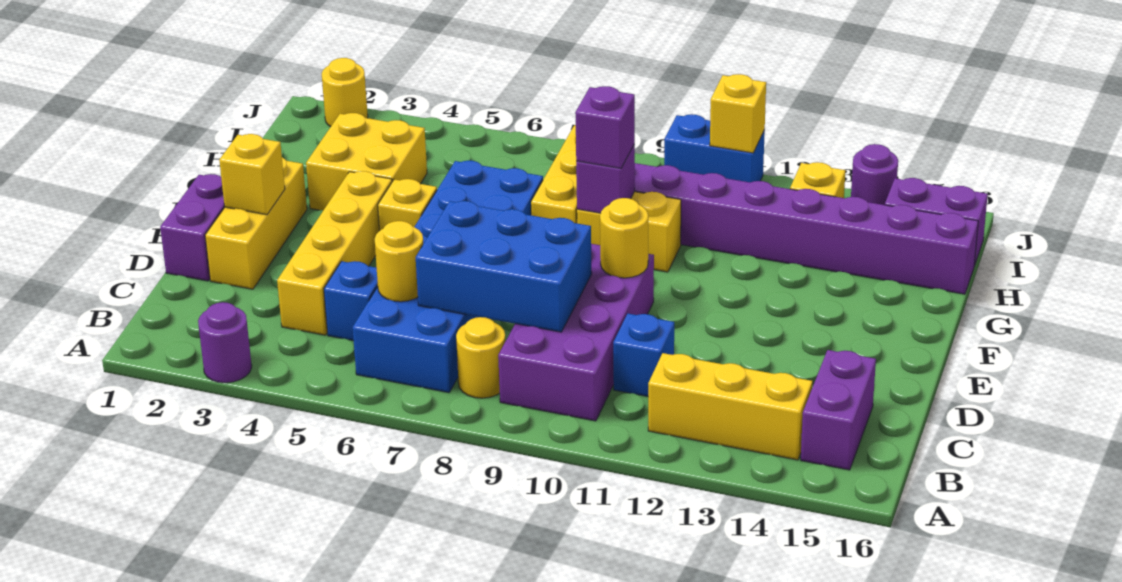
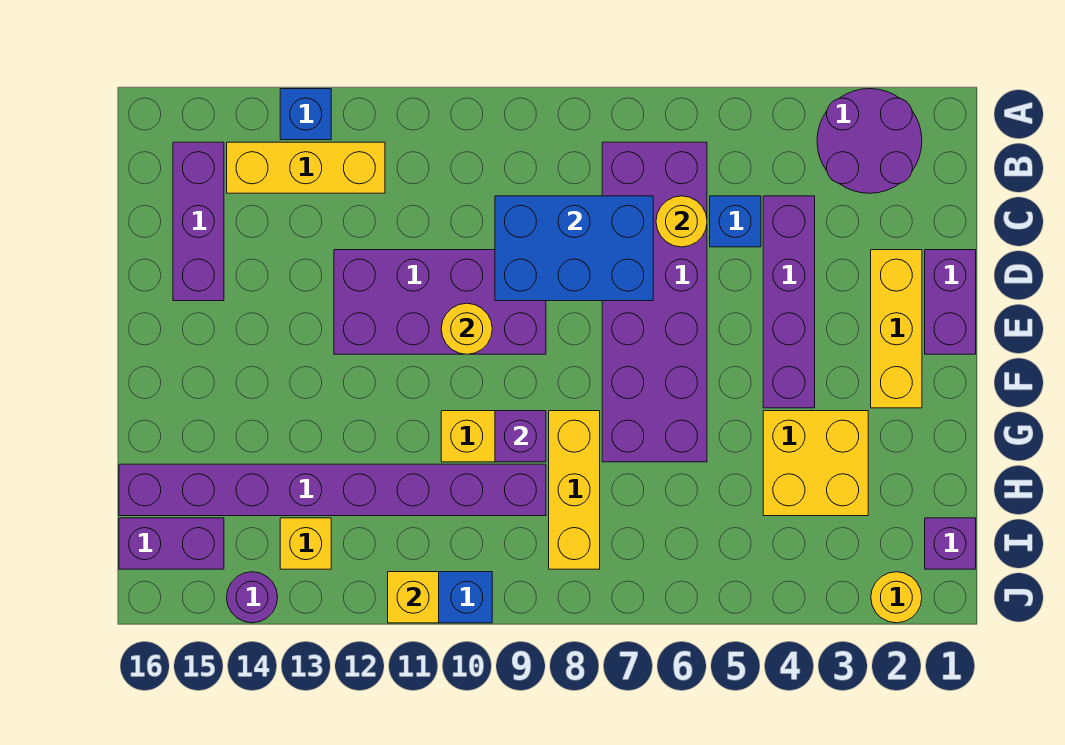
purple round brick A3 level 1 -> purple round brick A2:B3 level 1
blue brick B6:G7 level 1 -> purple brick B6:G7 level 1
yellow round brick B8 level 1 -> none
purple brick B9:E10 level 1 -> purple brick D9:E12 level 1
purple brick B15:C15 level 1 -> purple brick B15:D15 level 1
yellow brick C4:F4 level 1 -> purple brick C4:F4 level 1
blue brick C11 level 1 -> blue brick A13 level 1
yellow brick E2 level 2 -> none
yellow brick F5 level 1 -> none
purple brick G9 level 3 -> purple brick I1 level 1

